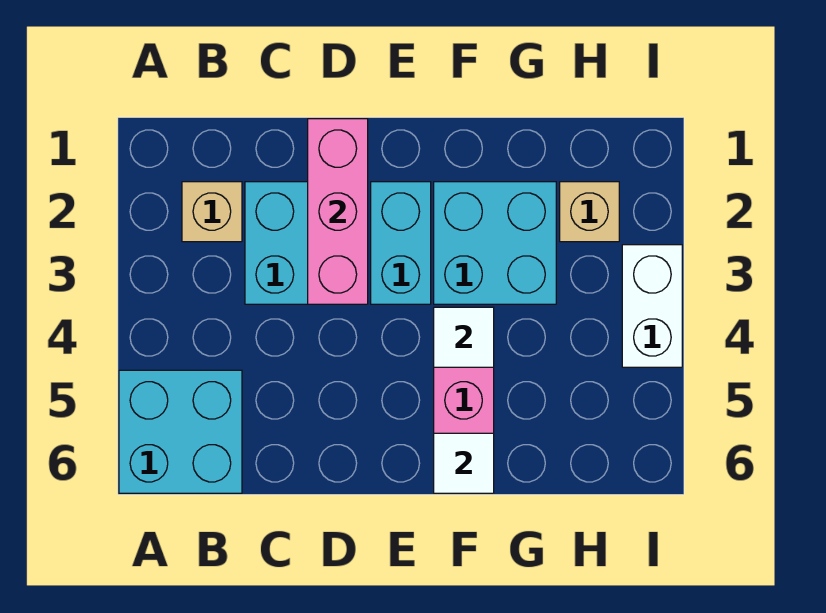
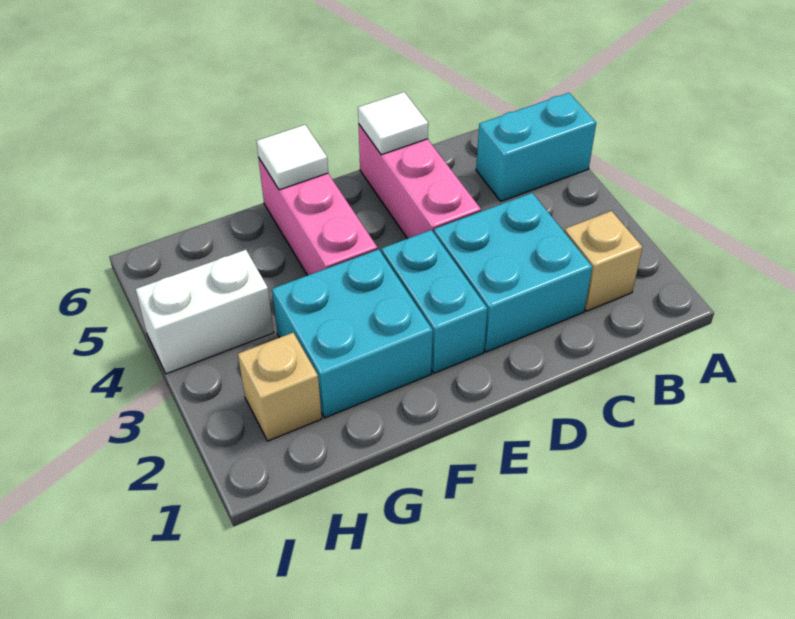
cyan brick A5:B6 level 1 -> cyan brick A5:B5 level 1
pink brick D1:D3 level 2 -> pink brick D4:D6 level 1
white tile F4 level 2 -> white tile D6 level 2
white brick I3:I4 level 1 -> white brick H4:I4 level 1

